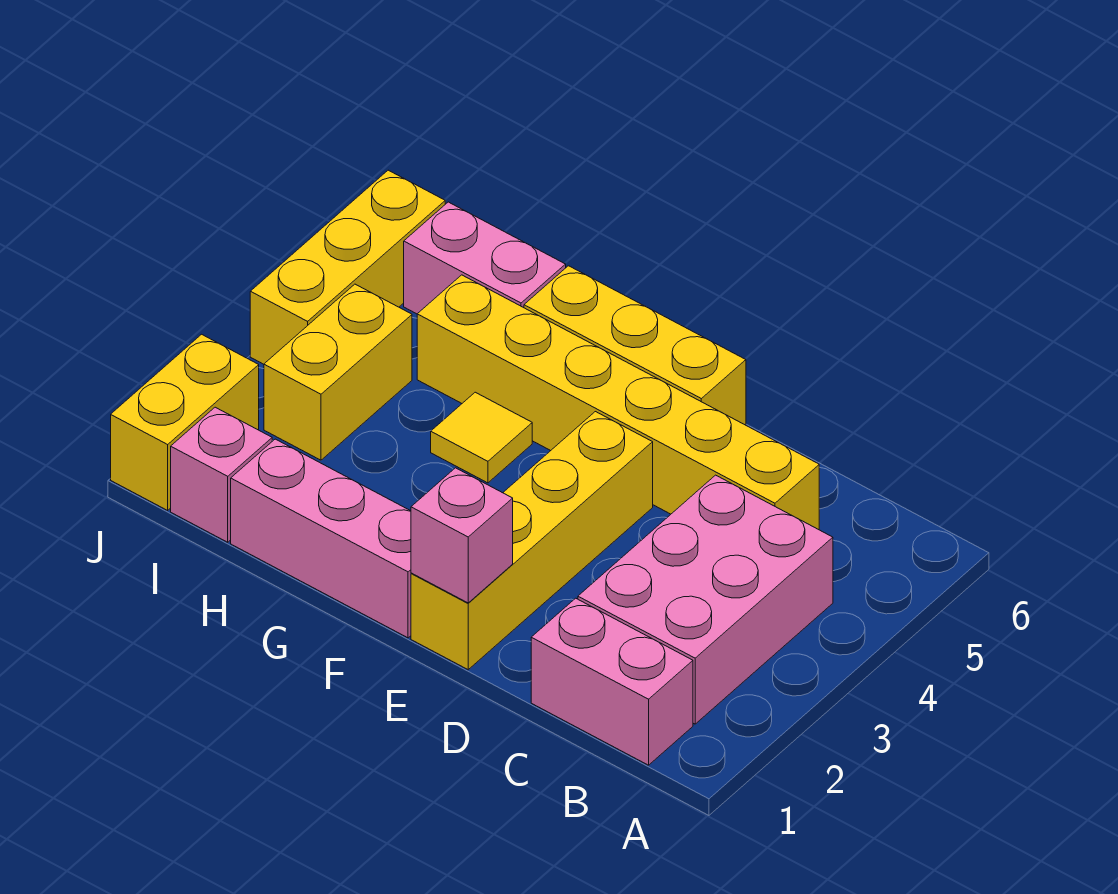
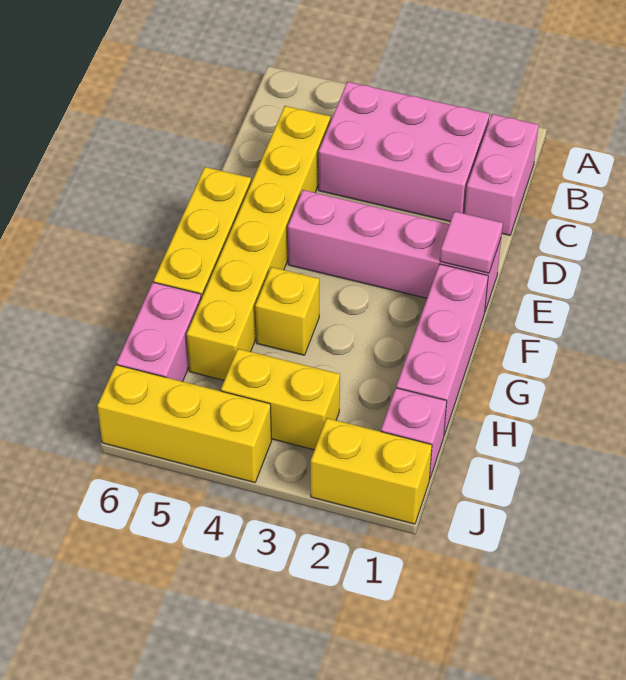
yellow brick E1:E4 level 1 -> pink brick E1:E4 level 1
pink brick E1 level 2 -> pink tile E1 level 2
yellow tile G4 level 1 -> yellow brick G4 level 1

